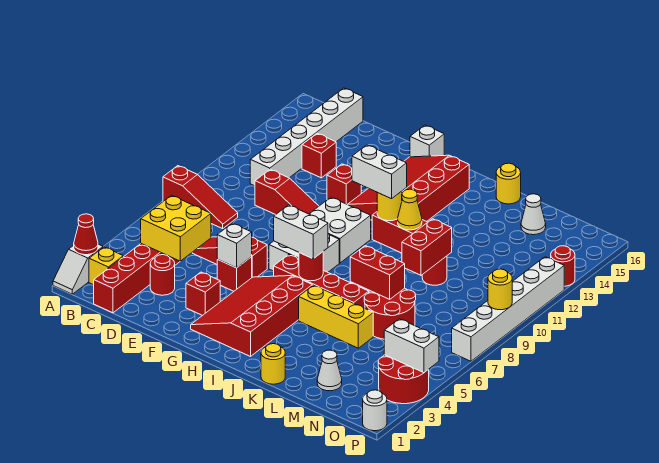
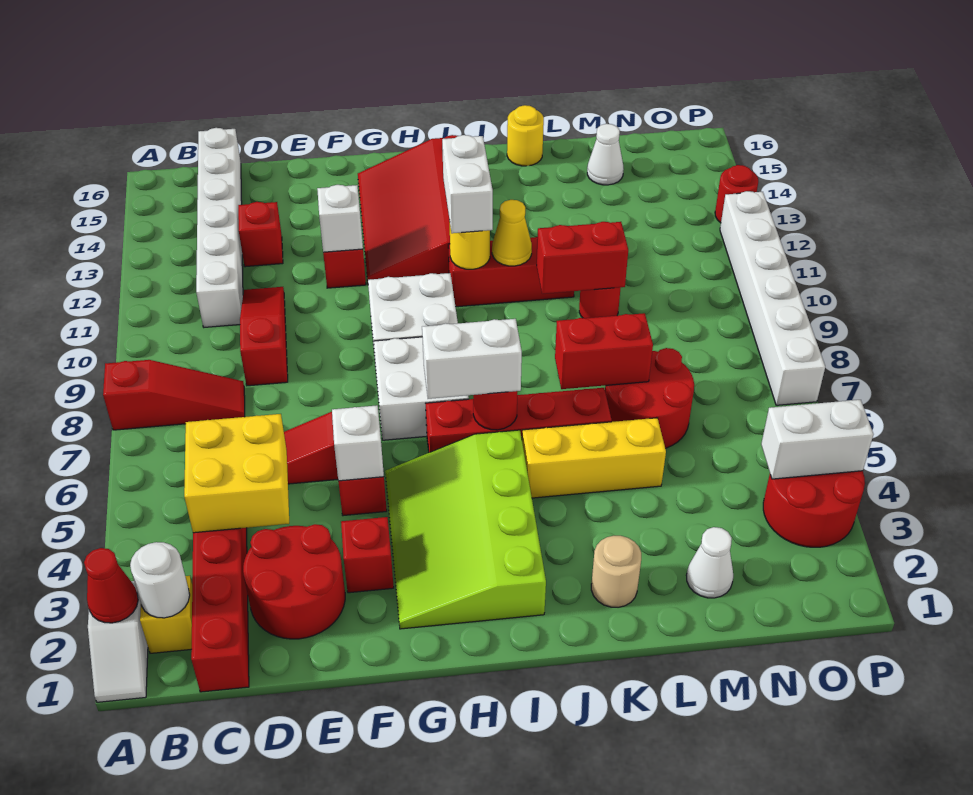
red round brick D3 level 1 -> red round brick D2:E3 level 1
red slope D10:F10 level 1 top D -> red slope D9:D11 level 1 top 9
red slope G2:I5 level 1 top I -> lime slope G2:I5 level 1 top I
white brick G16 level 1 -> white brick F12 level 2
white brick H11:I11 level 3 -> white brick I11:I12 level 3
yellow round brick K1 level 1 -> none
none -> tan round brick K2 level 1
red brick L9:L10 level 2 -> red brick K10:L10 level 2
white round brick P1 level 1 -> white round brick B2 level 2
yellow round brick P9 level 2 -> none

